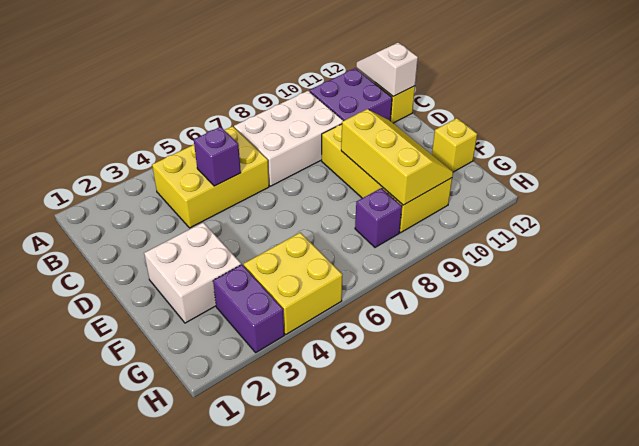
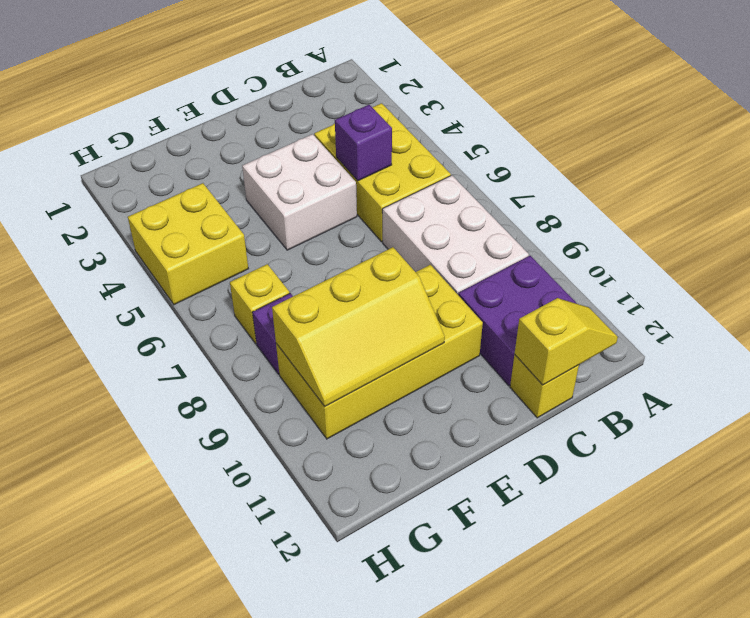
white slope B12:C12 level 2 top C -> yellow slope B12:C12 level 2 top C
white brick E2:F3 level 1 -> white brick D4:E5 level 1
yellow brick F12 level 1 -> yellow brick G7 level 1
purple brick G3:H3 level 1 -> none

